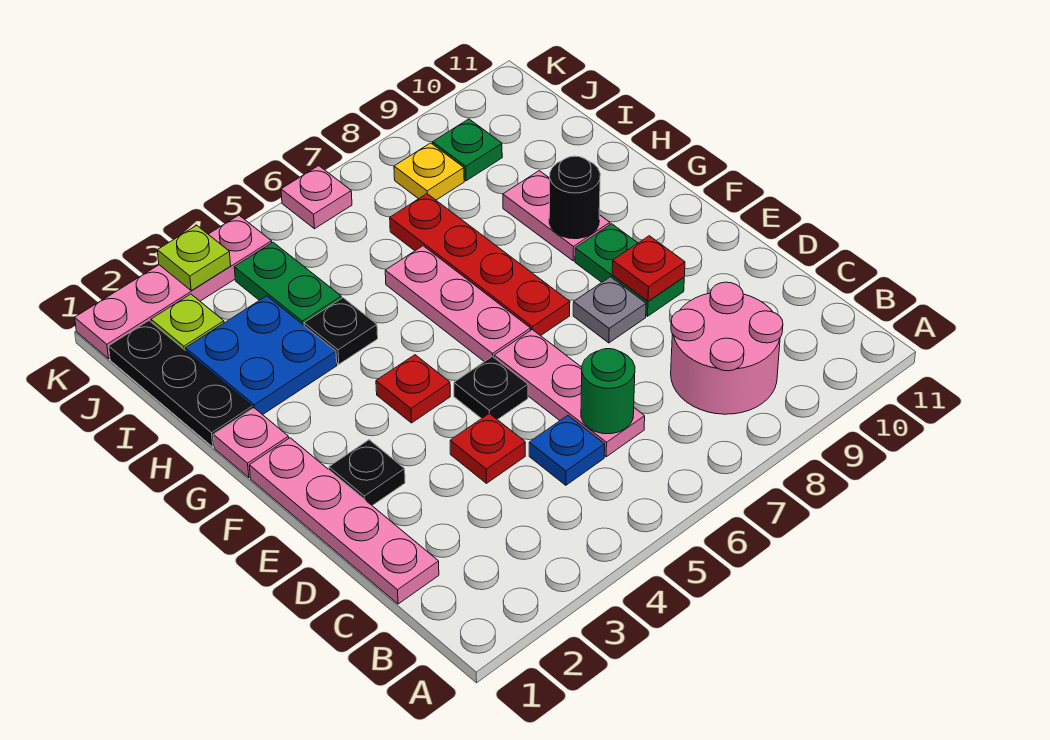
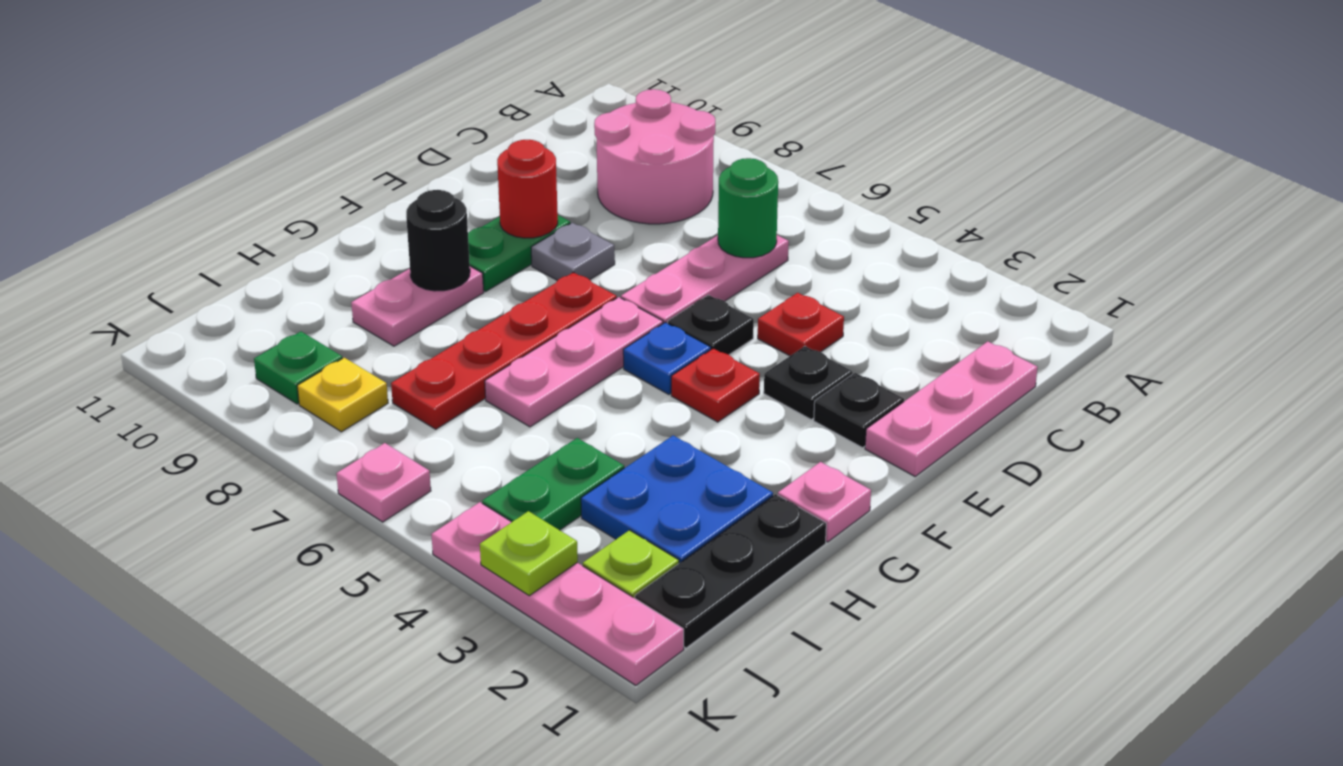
pink plate C1:F1 level 1 -> pink plate C1:E1 level 1
blue plate C5 level 1 -> blue plate F5 level 1
red plate E9 level 2 -> red round brick E9 level 2
black plate H4 level 1 -> black plate E3 level 1

